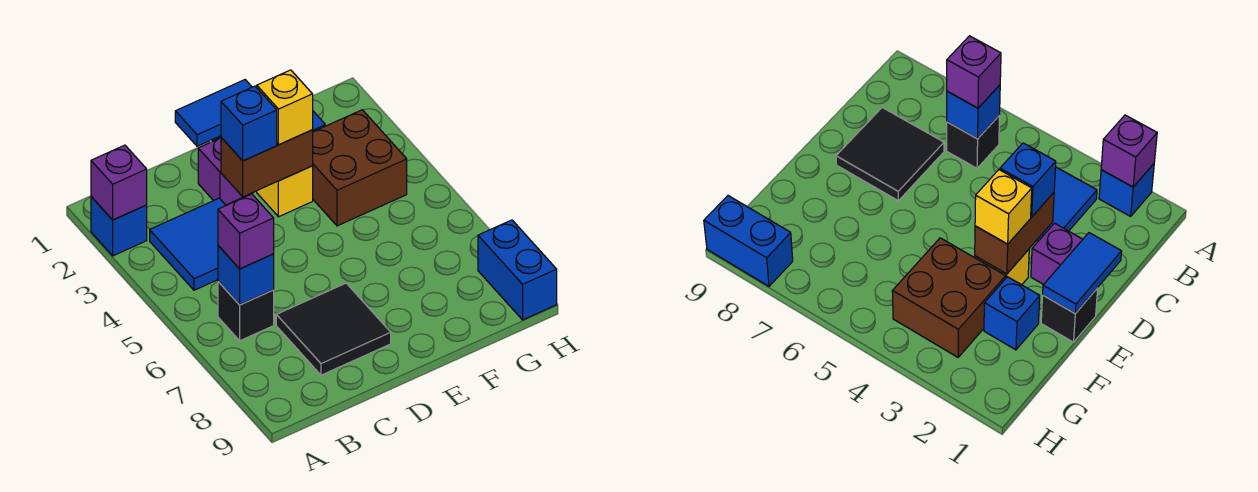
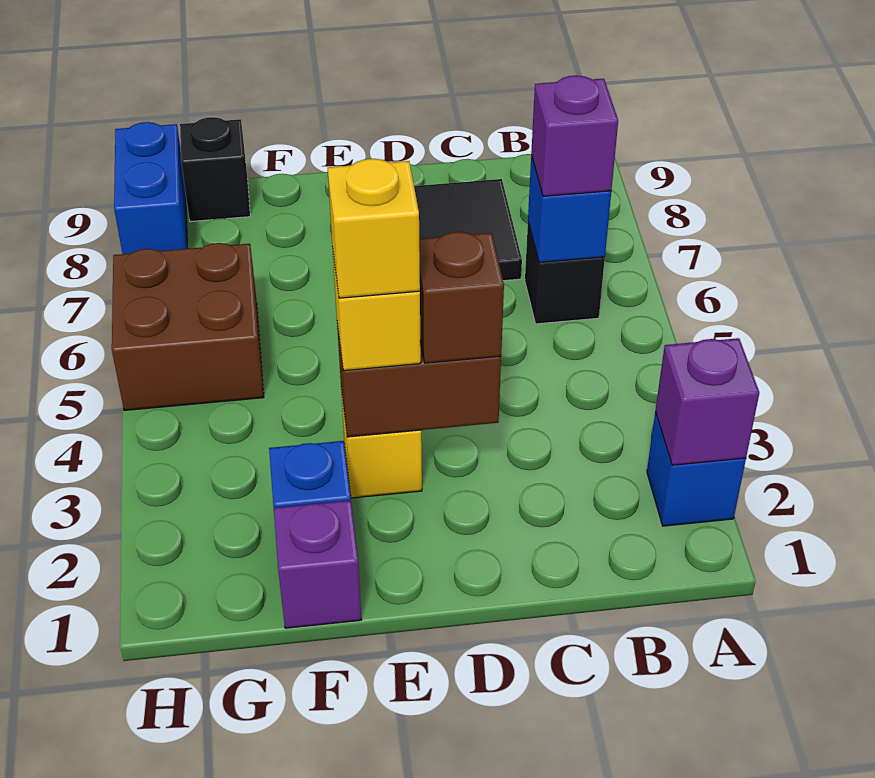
blue tile B3:C4 level 1 -> none
blue tile D1:E1 level 2 -> none
purple brick D2 level 1 -> purple brick F1 level 1
blue brick D3 level 3 -> brown brick D3 level 3
black brick E1 level 1 -> black brick G9 level 1
none -> yellow brick E3 level 4
brown brick F3:G4 level 1 -> brown brick G5:H6 level 1

